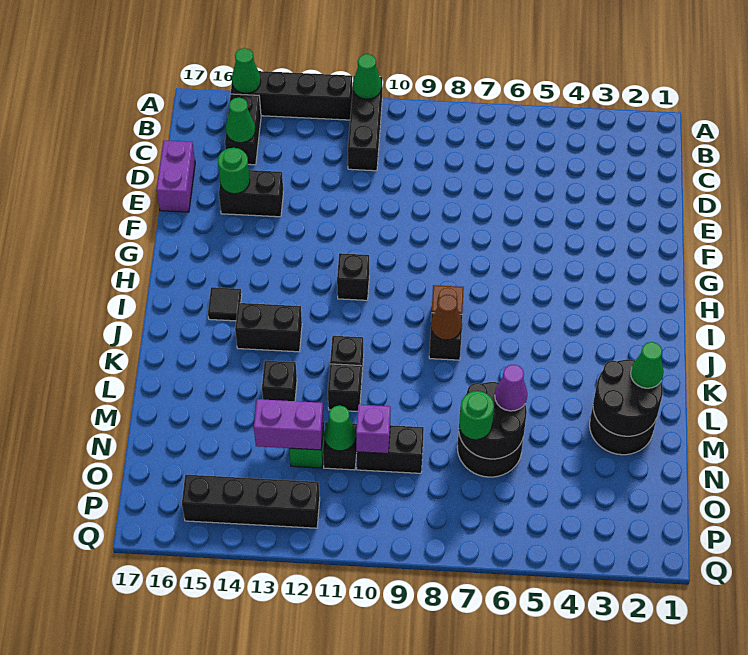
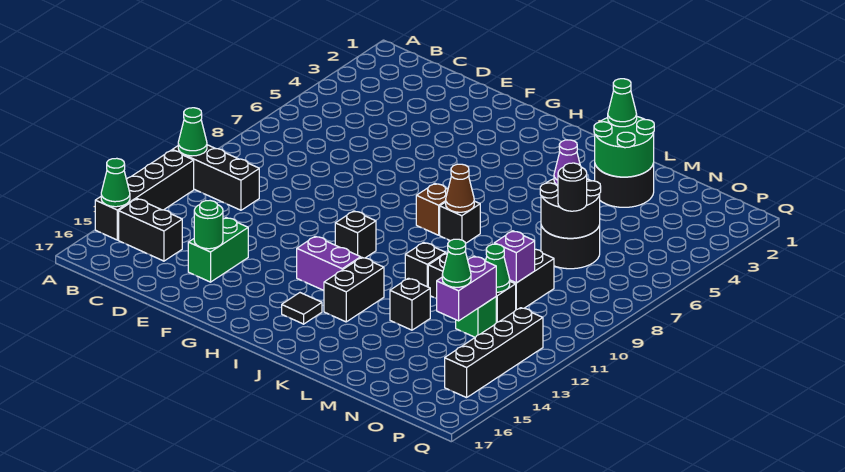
green cone C15 level 2 -> green cone N13 level 3
purple brick D17:E17 level 1 -> purple brick H13:I13 level 1
black brick E14:E15 level 1 -> green brick E14:E15 level 1
black round brick L2:M3 level 2 -> green round brick L2:M3 level 2
green round brick N7 level 3 -> black round brick N7 level 3

